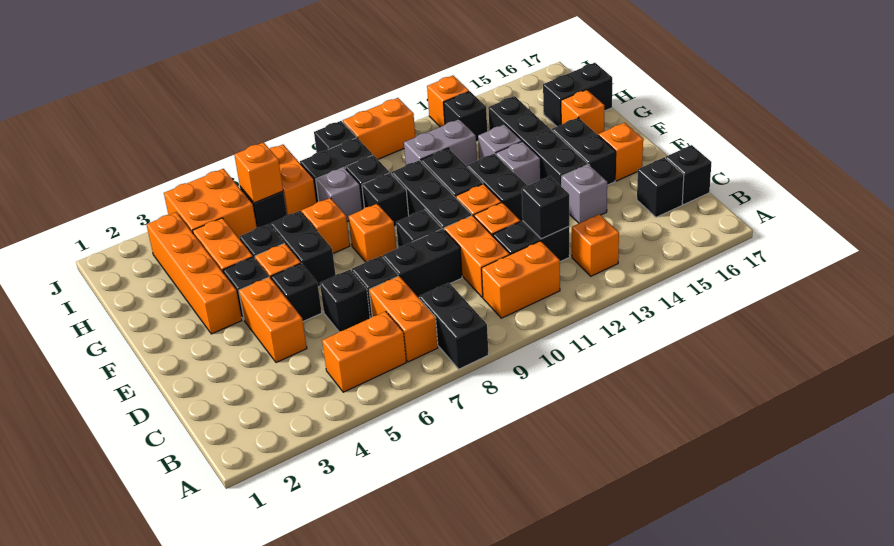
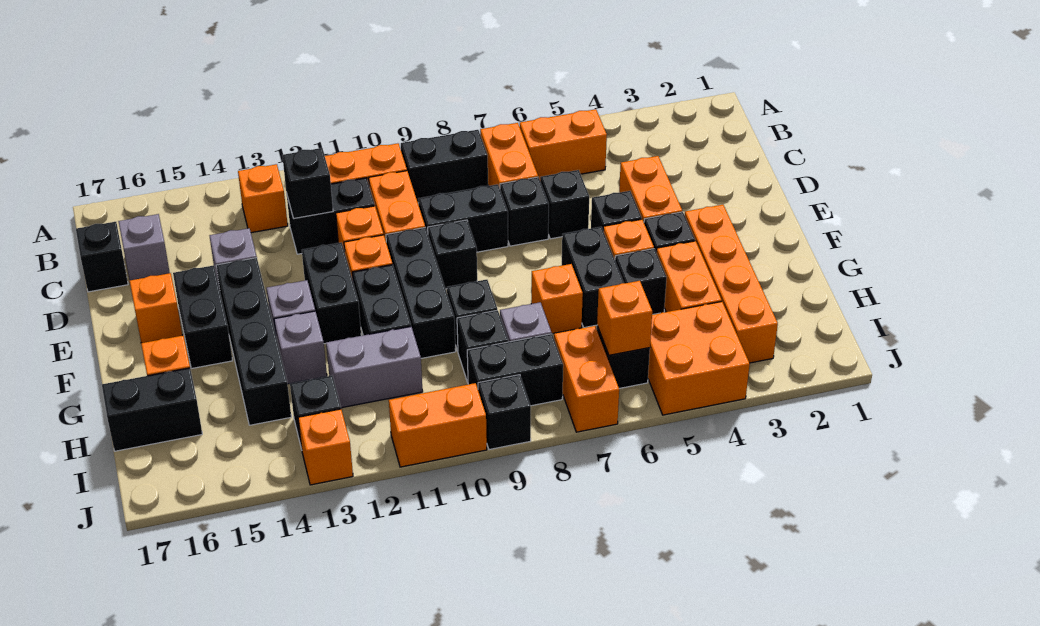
black brick A8:B8 level 1 -> black brick B8:B9 level 1
black brick C16 level 1 -> grey brick C16 level 1
orange brick F8 level 1 -> none

